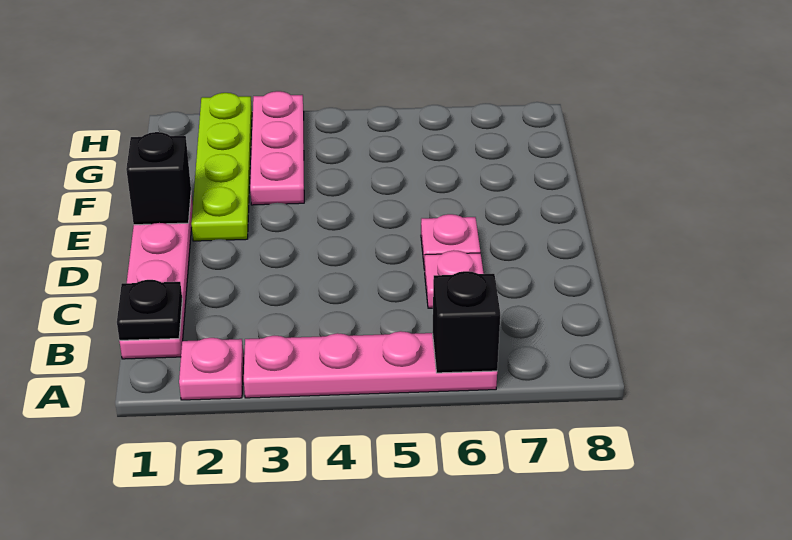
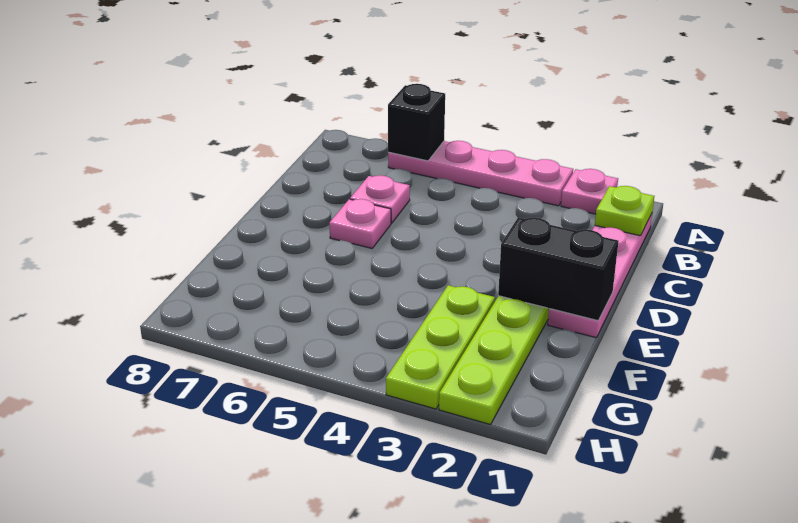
black plate B1 level 2 -> lime plate B1 level 2
black brick E1 level 2 -> black brick E1:E2 level 2
pink plate F3:H3 level 1 -> lime plate F3:H3 level 1

